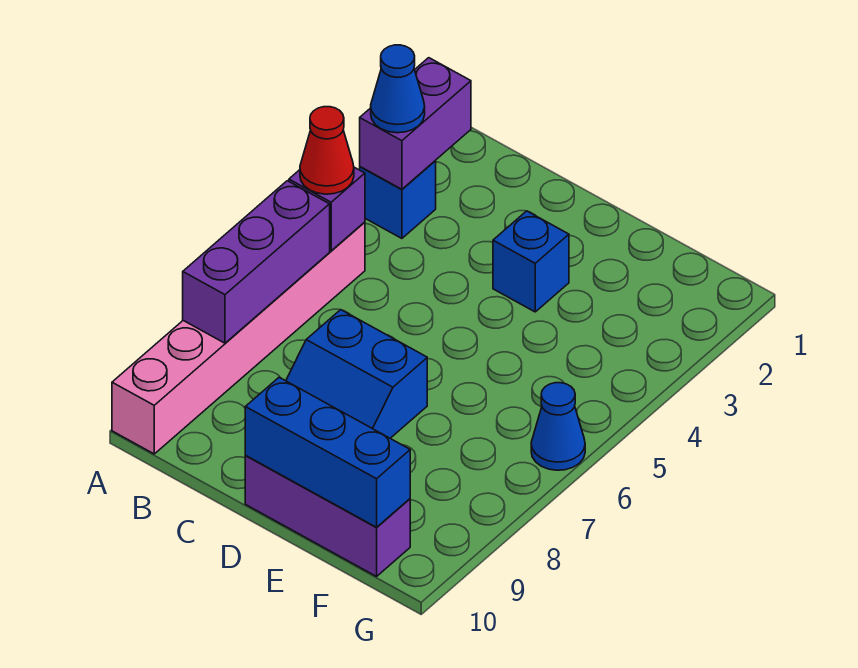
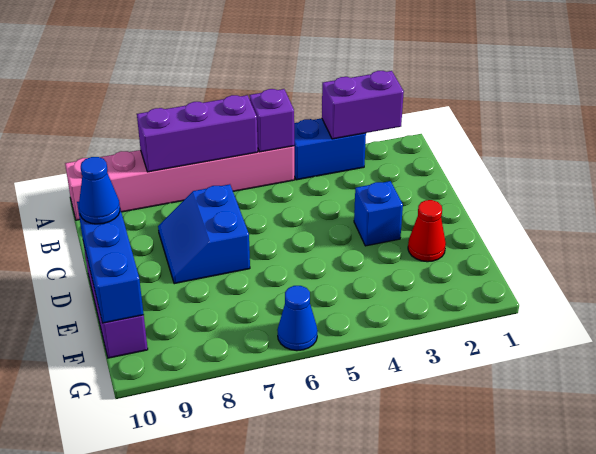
blue brick A3 level 1 -> blue brick A3:A4 level 1
blue cone A3 level 3 -> blue cone D10 level 3
red cone A5 level 3 -> red cone E2 level 1

